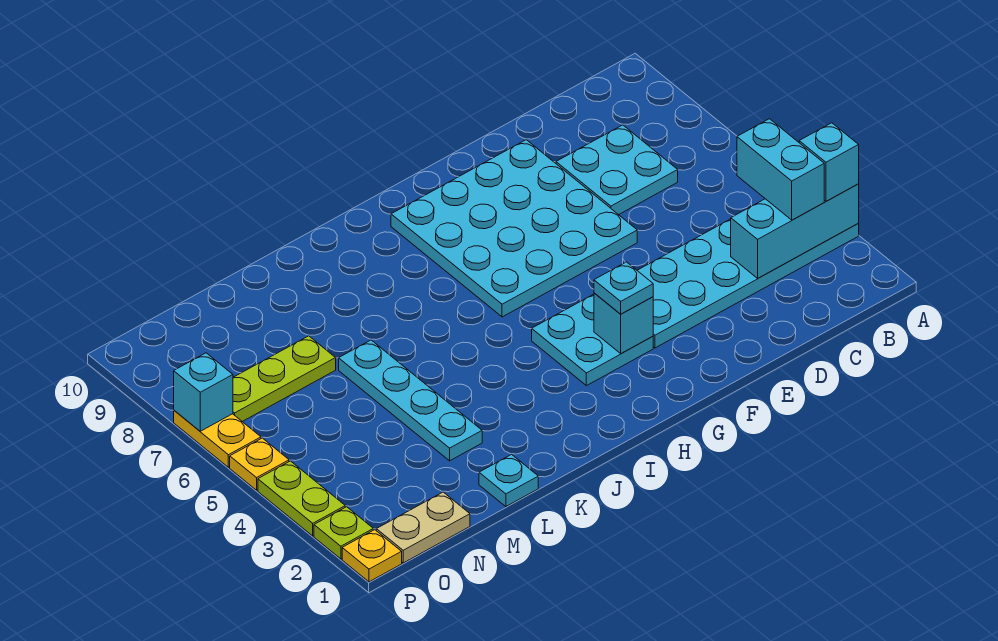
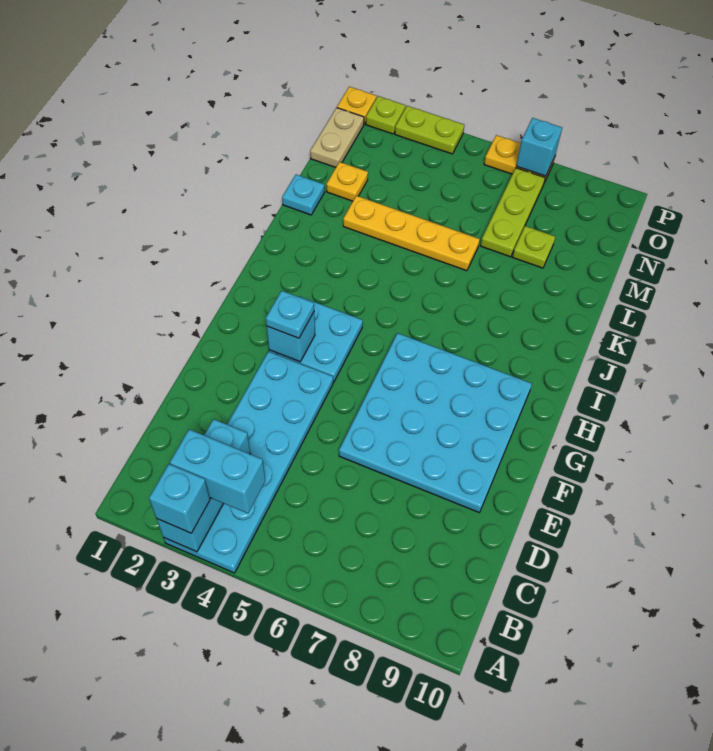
cyan plate C7:D8 level 1 -> none
cyan plate L3:L6 level 1 -> yellow plate L3:L6 level 1
none -> lime plate M8 level 1
yellow plate P5 level 1 -> yellow plate M2 level 1

